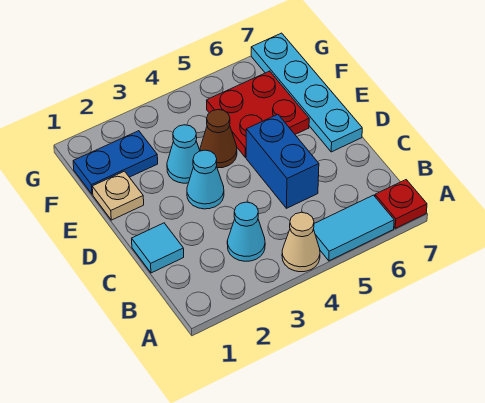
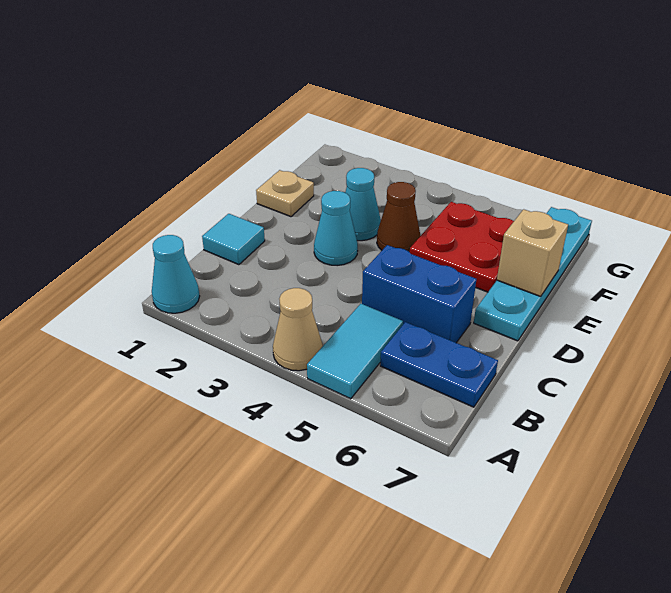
cyan tile A5:A6 level 1 -> cyan tile A5:B5 level 1
red plate A7 level 1 -> none
cyan cone B3 level 1 -> cyan cone A1 level 1
blue brick C5:D5 level 1 -> blue brick C5:C6 level 1
none -> tan brick E7 level 2
blue plate F1:F2 level 1 -> blue plate B6:B7 level 1

